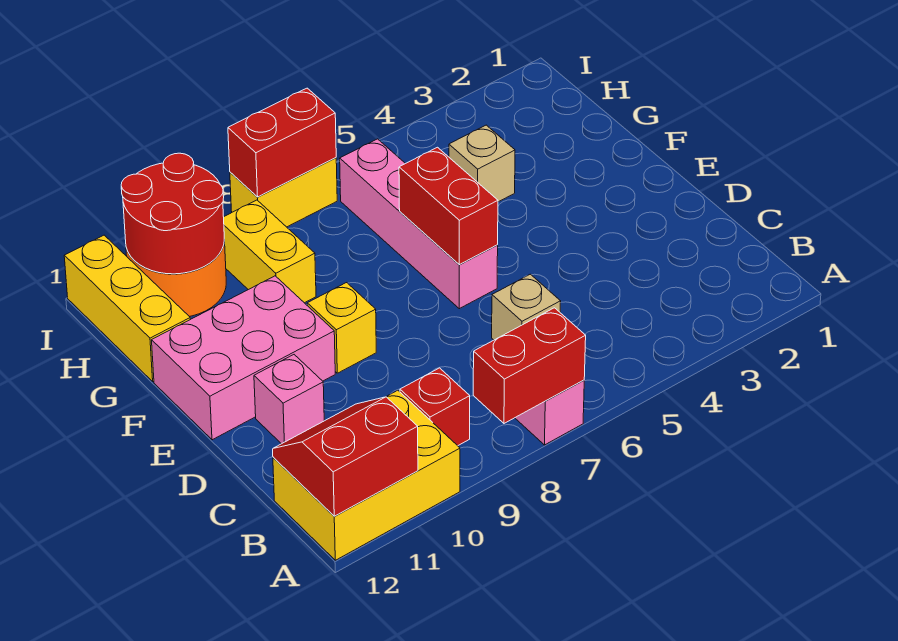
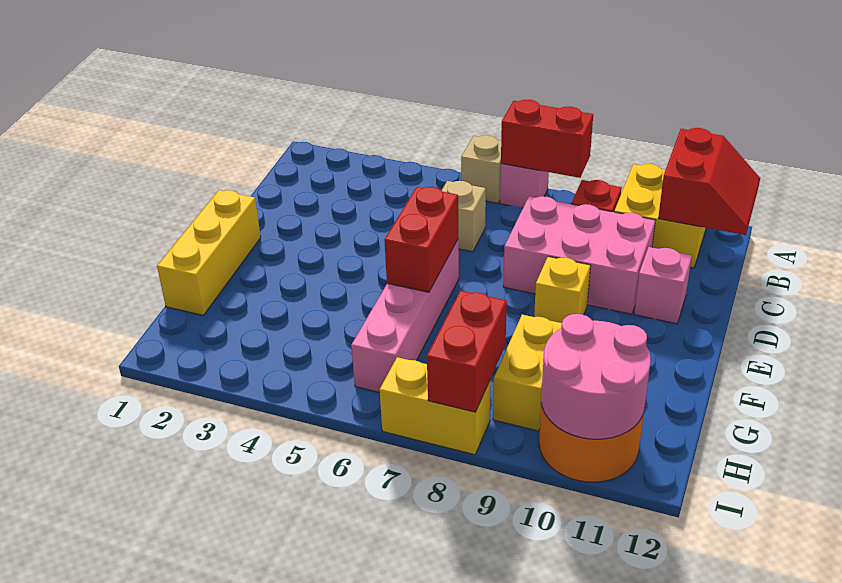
yellow brick A10:B12 level 1 -> yellow brick A10:B11 level 1
red slope A11:B12 level 2 top A -> red slope A11:B12 level 2 top 11
pink brick E10:F12 level 1 -> pink brick C8:D10 level 1
tan brick G4 level 1 -> tan brick A6 level 1
yellow brick G12:I12 level 1 -> yellow brick E1:G1 level 1
red round brick H10:I11 level 2 -> pink round brick H10:I11 level 2
red brick I7:I8 level 2 -> red brick H8:I8 level 2

